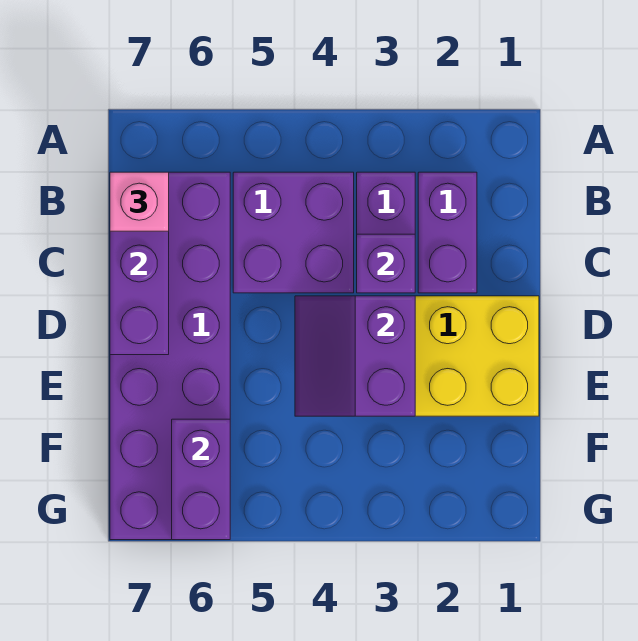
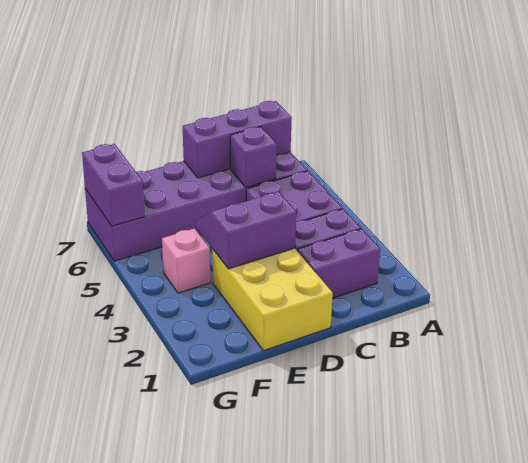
pink brick B7 level 3 -> pink brick F4 level 1
purple brick C3 level 2 -> purple brick C6 level 2
purple brick F6:G6 level 2 -> purple brick G6:G7 level 2

